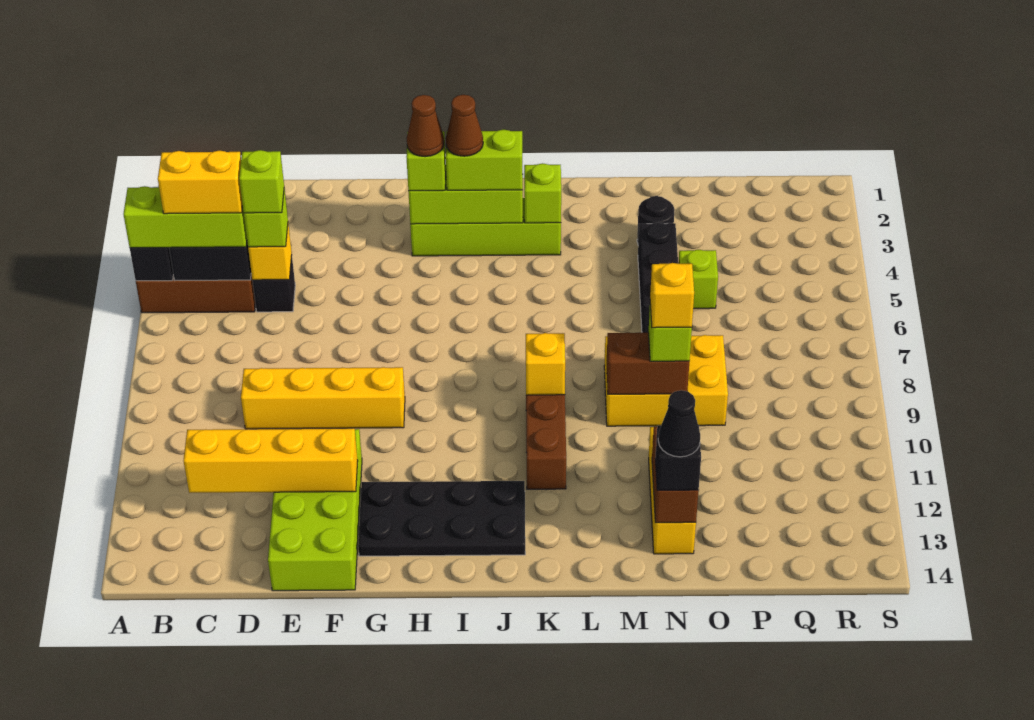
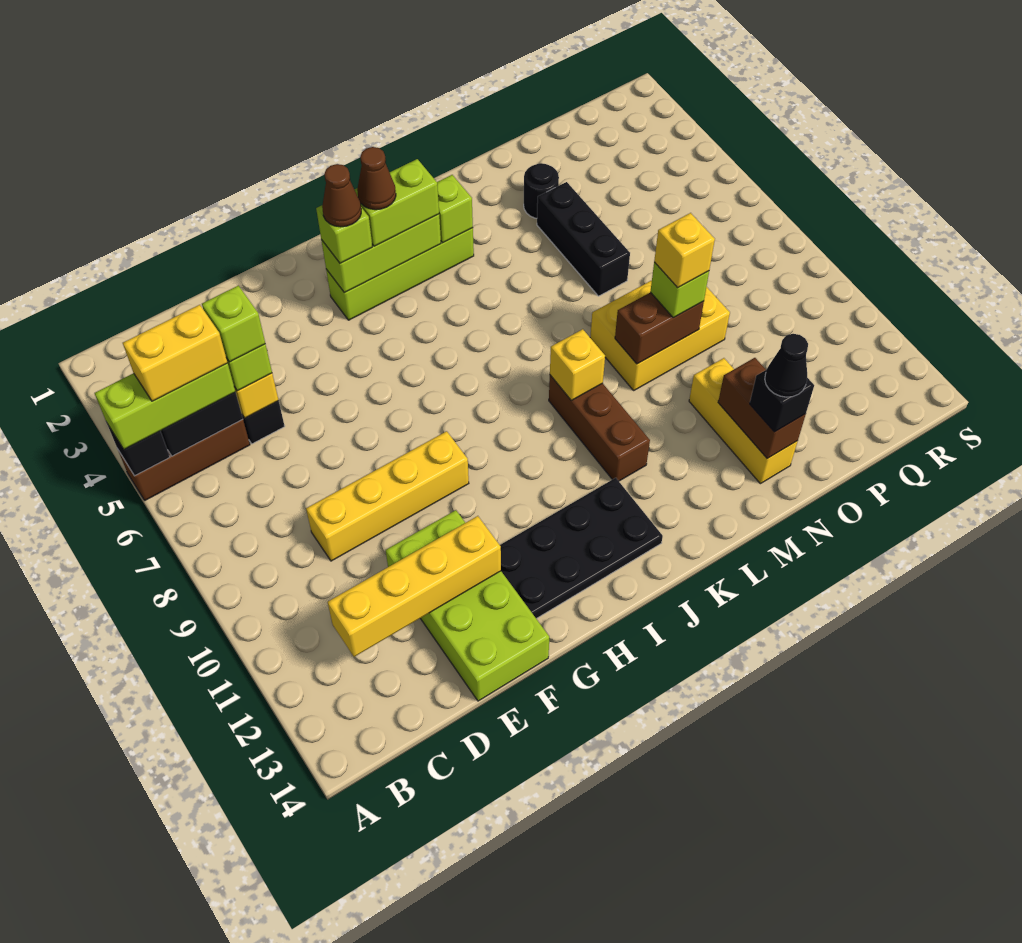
lime brick O5 level 1 -> none

